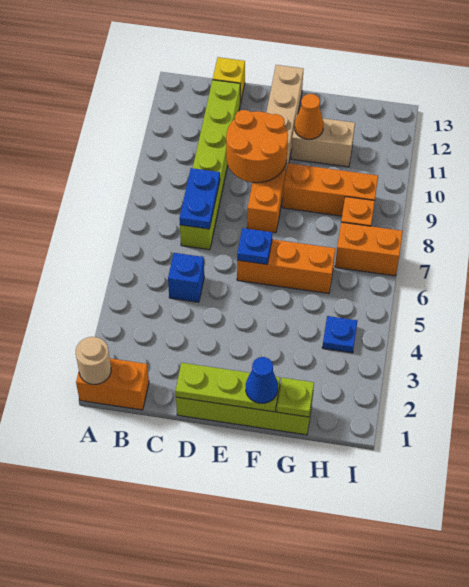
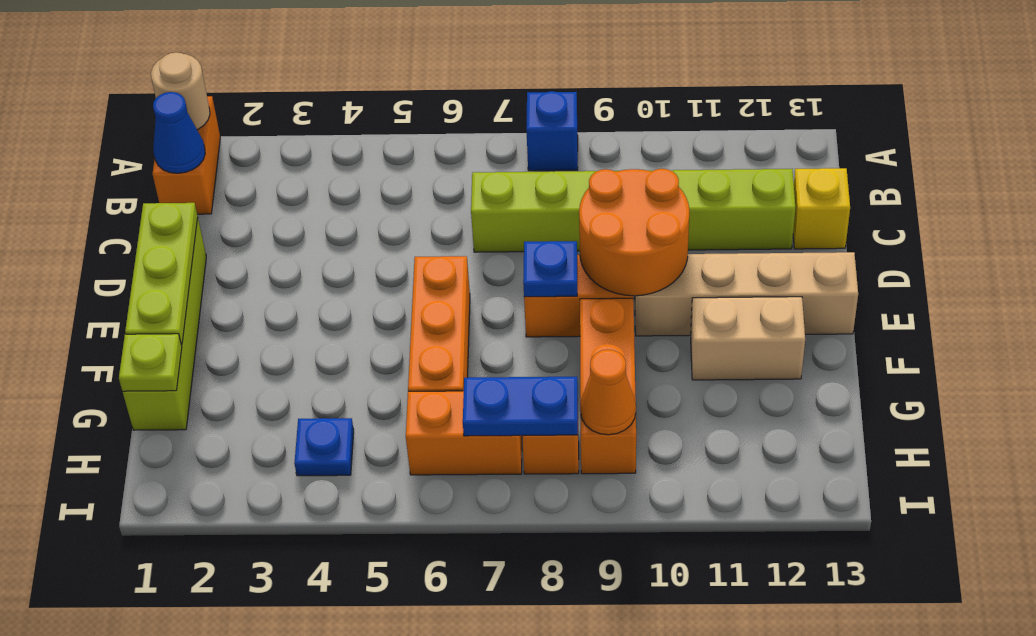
blue brick C5 level 1 -> blue brick A8 level 1
blue plate C7:C8 level 2 -> blue plate H7:H8 level 2
blue plate E6 level 2 -> blue plate E8 level 2
blue cone F1 level 3 -> blue cone B1 level 2
tan brick F11:G11 level 1 -> tan brick F11:F12 level 1
orange cone F11 level 2 -> orange cone H9 level 2
orange brick H7:I7 level 1 -> orange brick H6:H7 level 1

